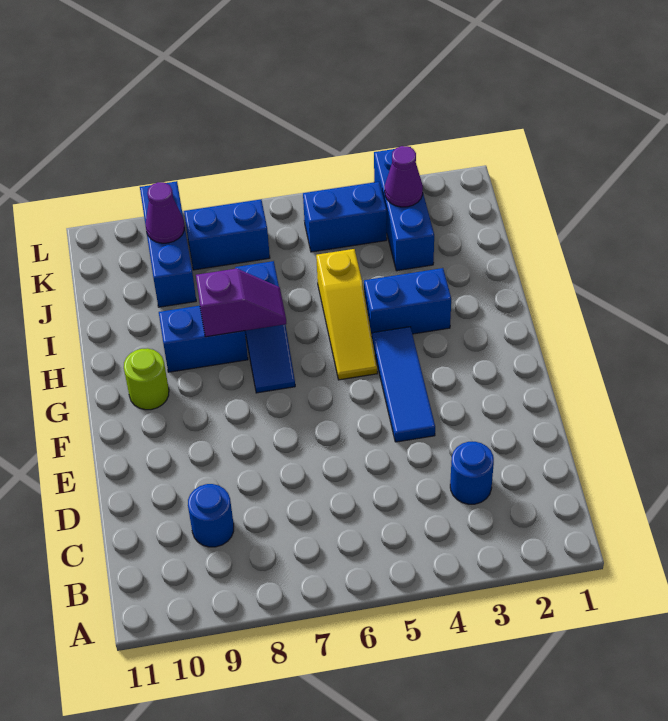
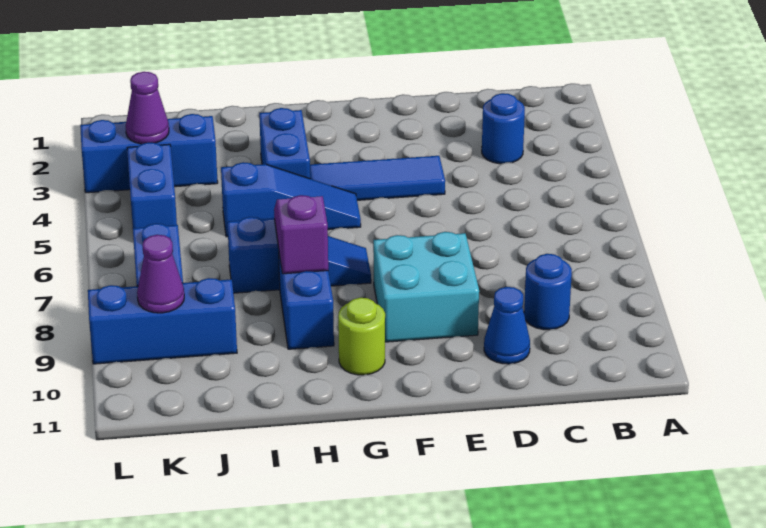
none -> blue cone D10 level 1
none -> cyan brick E8:F9 level 1
yellow slope G5:I5 level 1 top I -> blue slope G5:I5 level 1 top I

